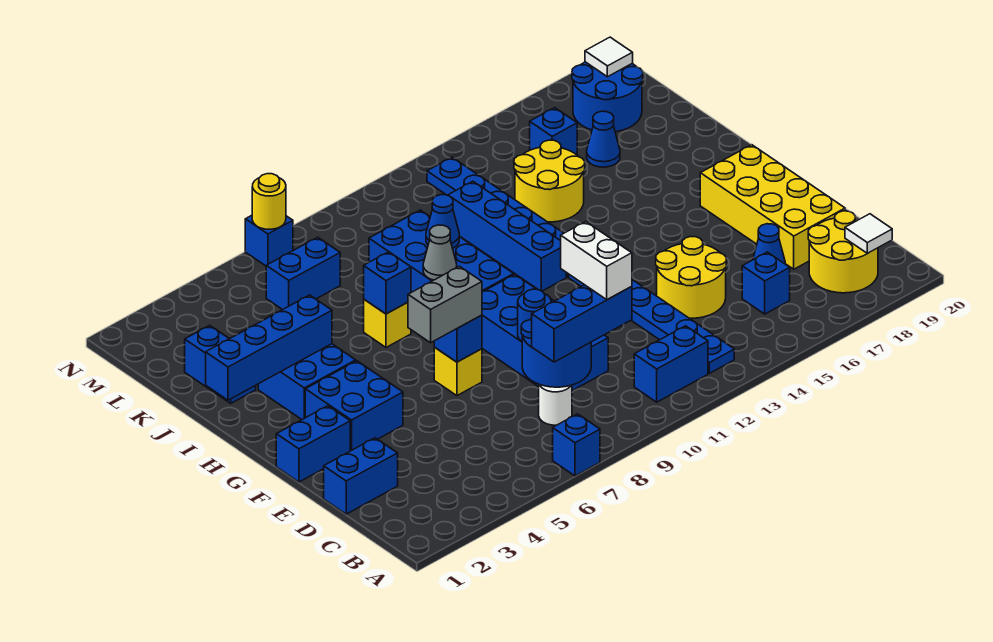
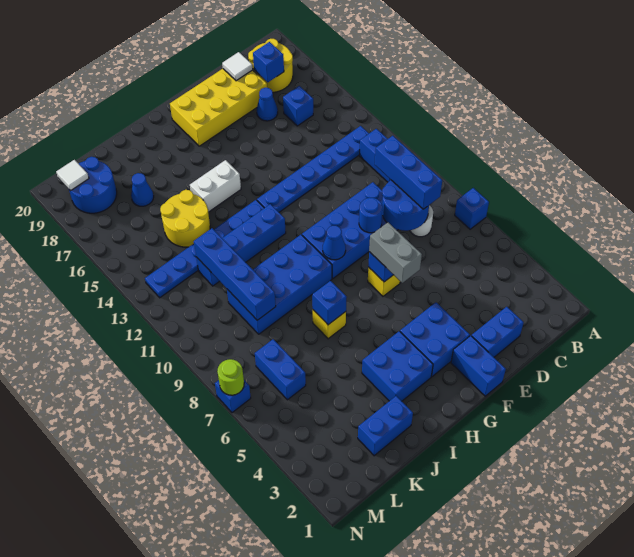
white tile B19 level 2 -> white tile D19 level 2
white brick C10:D10 level 4 -> white brick H15:I15 level 1
blue brick D1:D2 level 1 -> blue brick D2:E2 level 1
yellow round brick D14:E15 level 1 -> none
blue brick I1:I4 level 2 -> blue brick K9:K12 level 2
grey cone I9 level 2 -> none
blue cone J10 level 2 -> blue cone G9 level 2
blue brick L16 level 1 -> blue brick C18 level 2
yellow round brick N7 level 2 -> lime round brick N7 level 2

